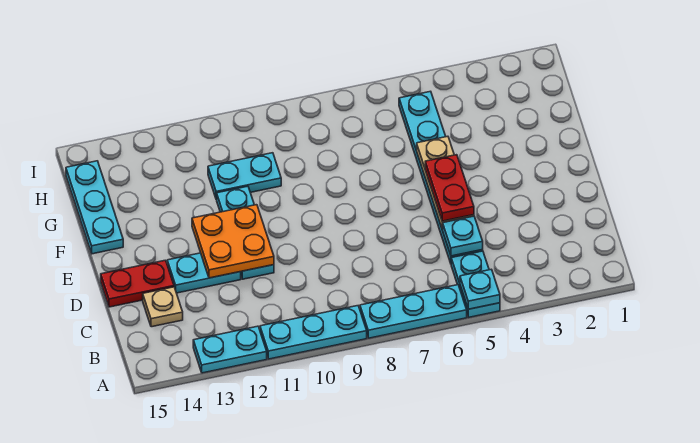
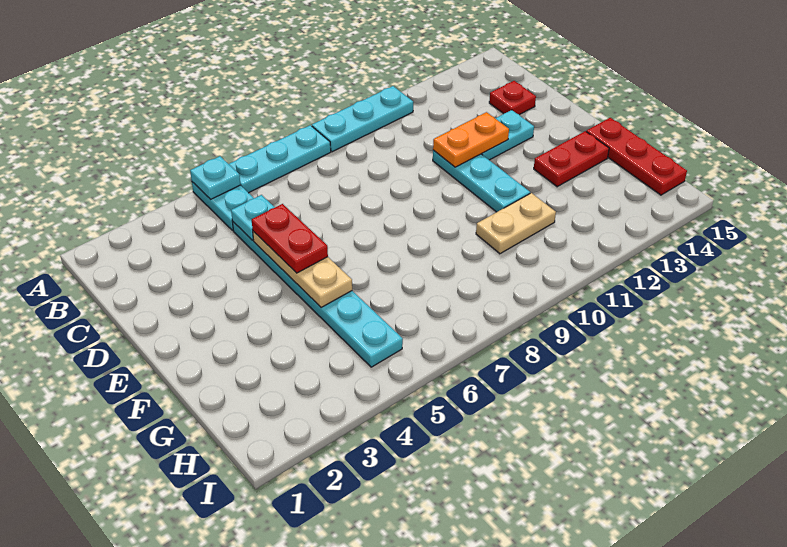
cyan plate A12:A13 level 1 -> none
tan plate C14 level 1 -> red plate C14 level 1
orange plate D11:E12 level 2 -> orange plate D11:D12 level 2
red plate D14:D15 level 1 -> red plate F13:F14 level 1
cyan plate F15:H15 level 1 -> red plate F15:H15 level 1
cyan plate G10:G11 level 1 -> tan plate G10:G11 level 1

